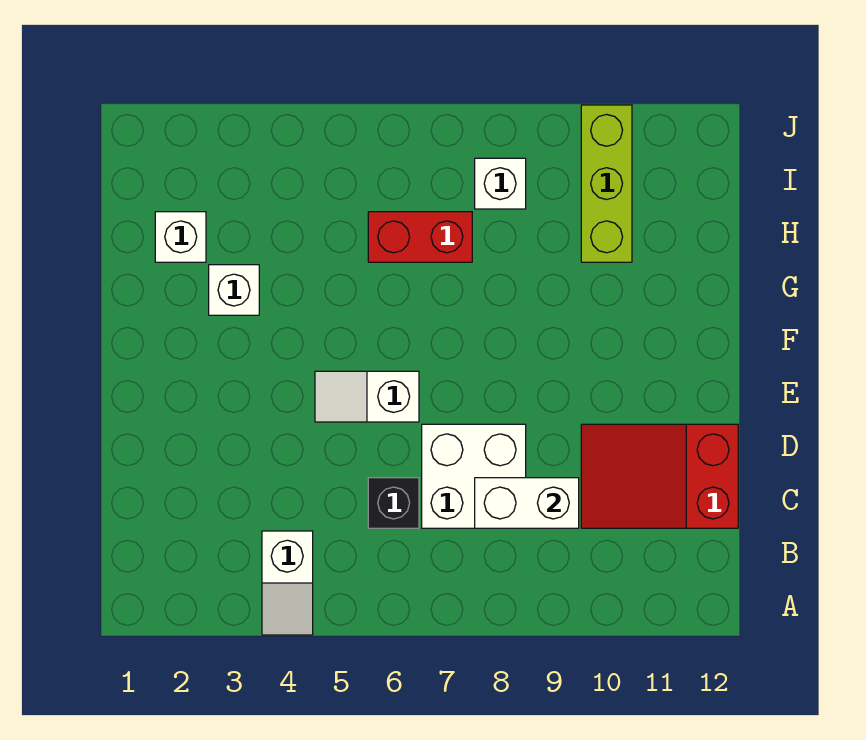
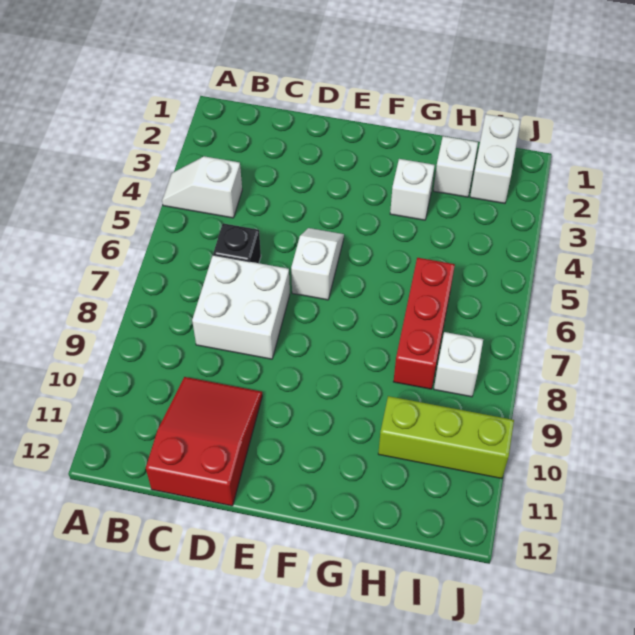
white brick C8:C9 level 2 -> white brick I1:I2 level 1
red brick H6:H7 level 1 -> red brick H6:H8 level 1

